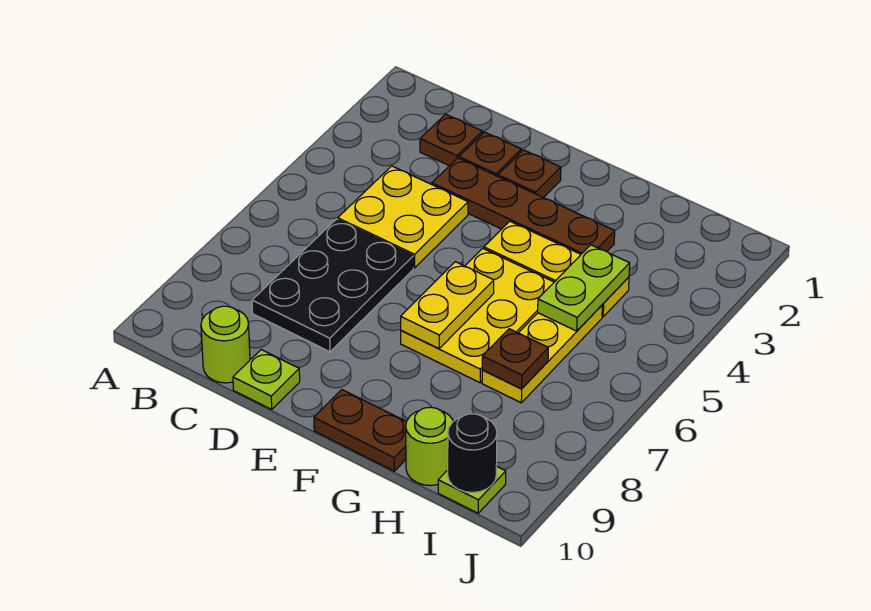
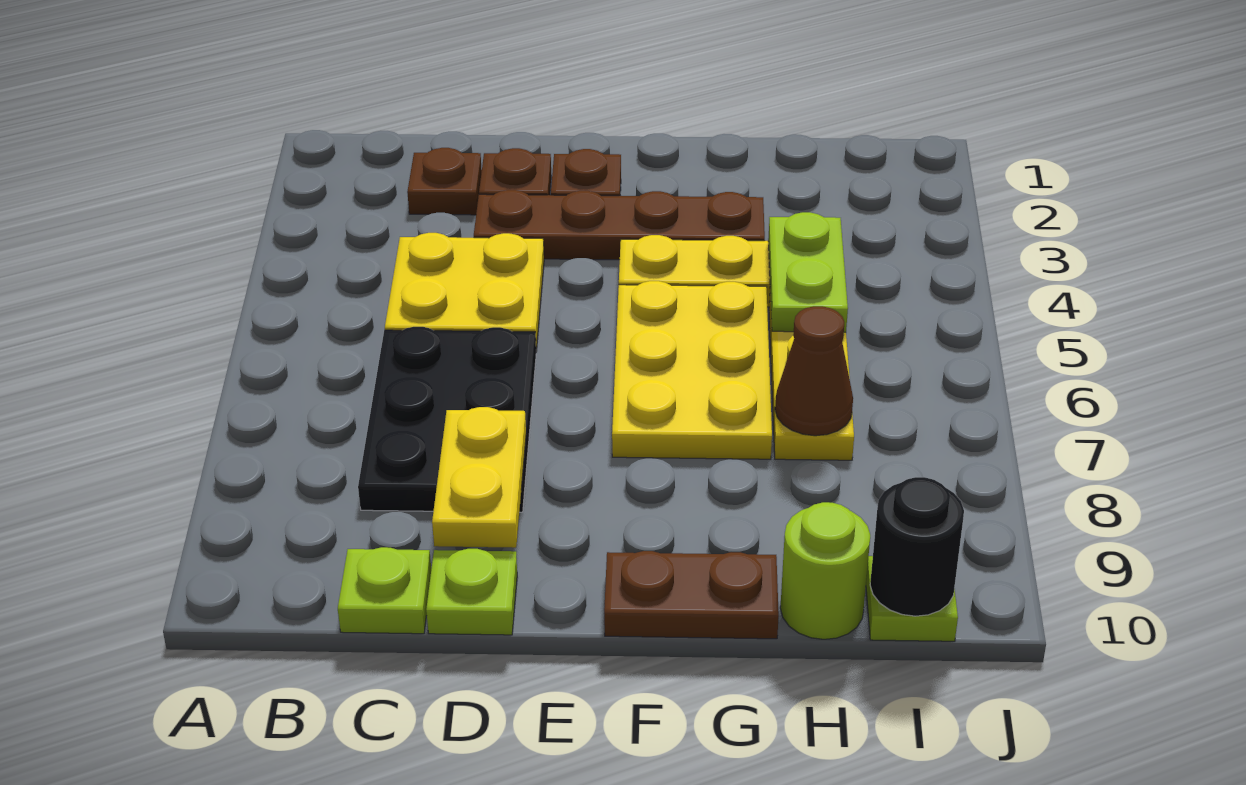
lime round brick C10 level 1 -> lime plate C10 level 1
yellow plate F6:F7 level 2 -> yellow plate D8:D9 level 2
brown plate H7 level 2 -> brown cone H7 level 2

